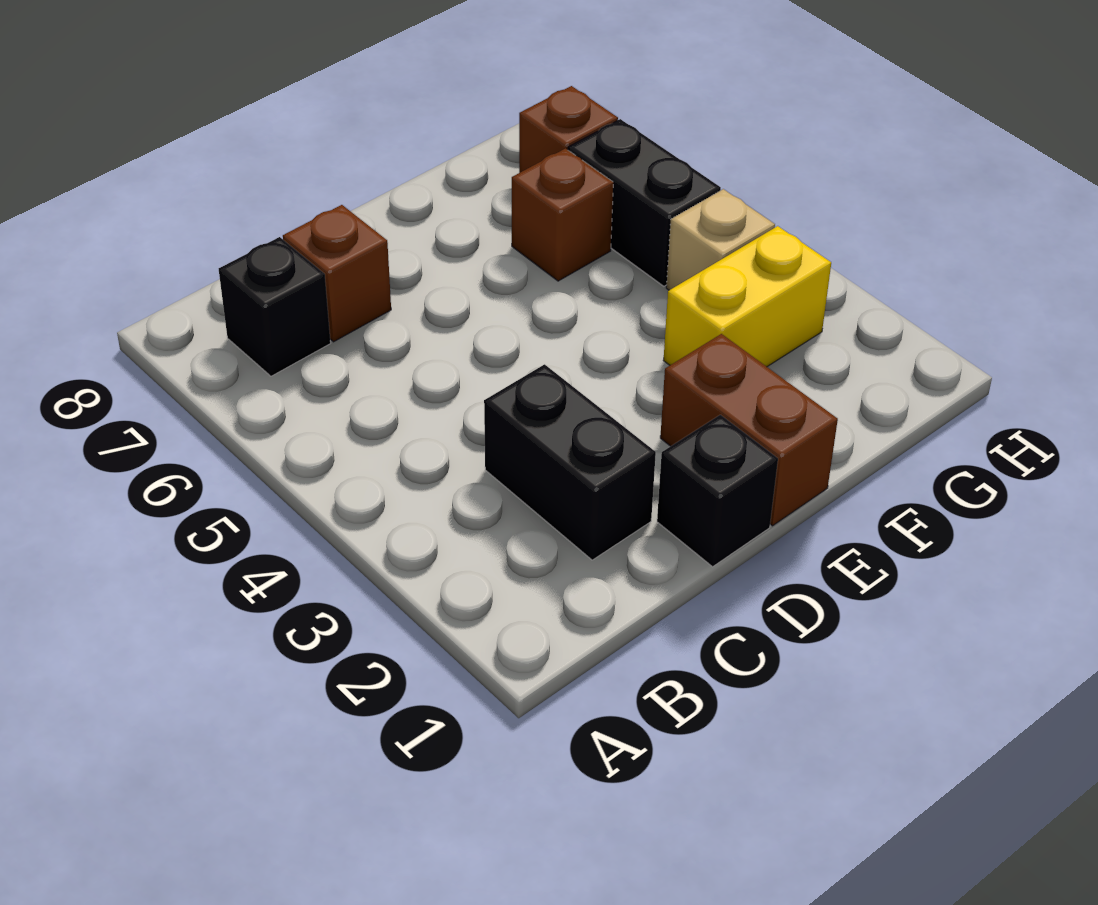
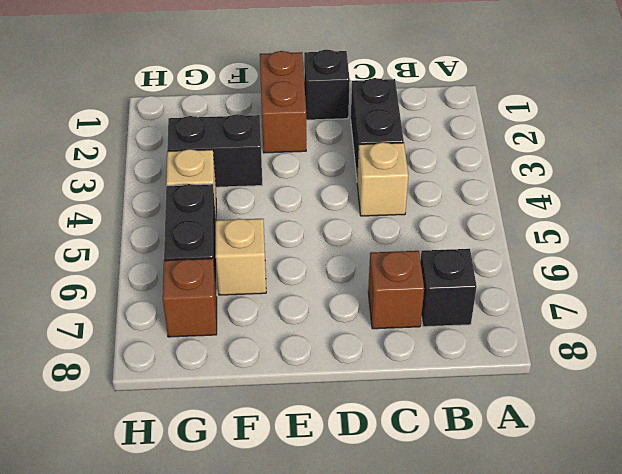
none -> tan brick C4 level 1
yellow brick F3:G3 level 1 -> black brick F3:G3 level 1
brown brick F6 level 1 -> tan brick F6 level 1

